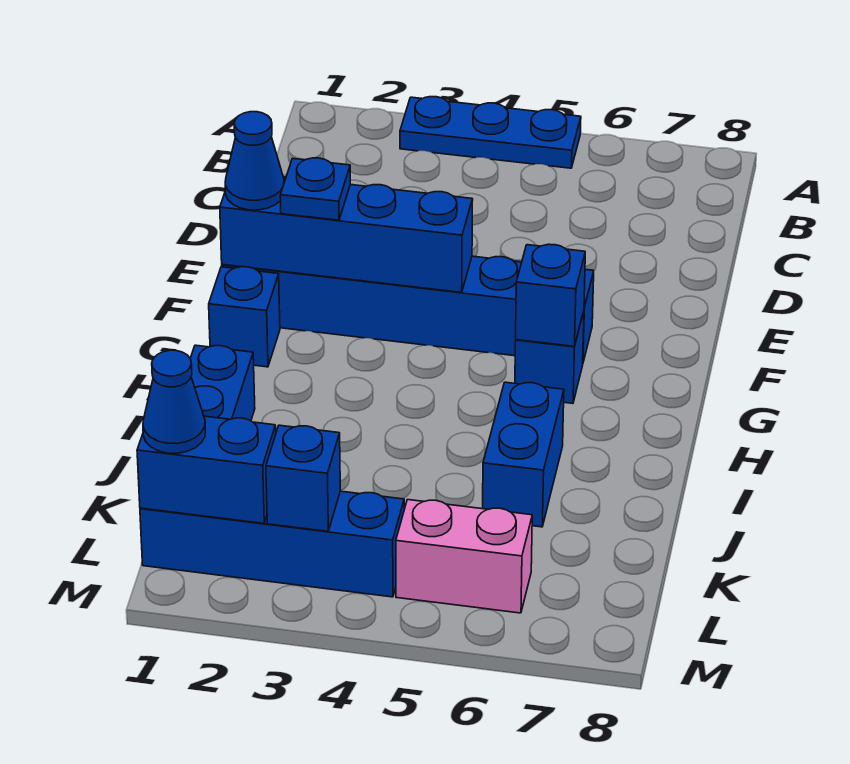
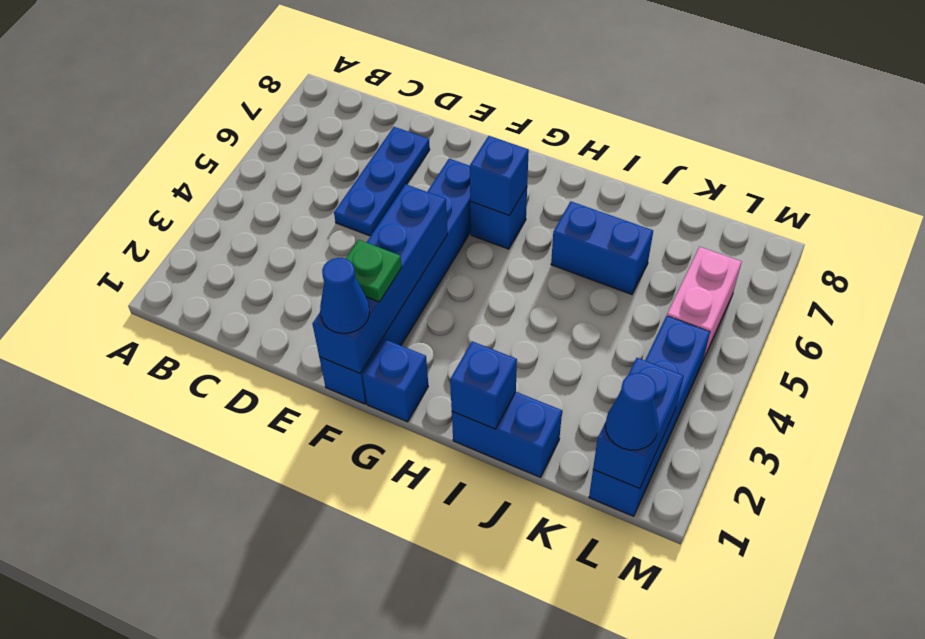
blue plate A3:A5 level 1 -> blue plate D5:D7 level 1
blue plate F2 level 3 -> green plate F2 level 3
blue brick L3 level 2 -> blue brick I1 level 2

